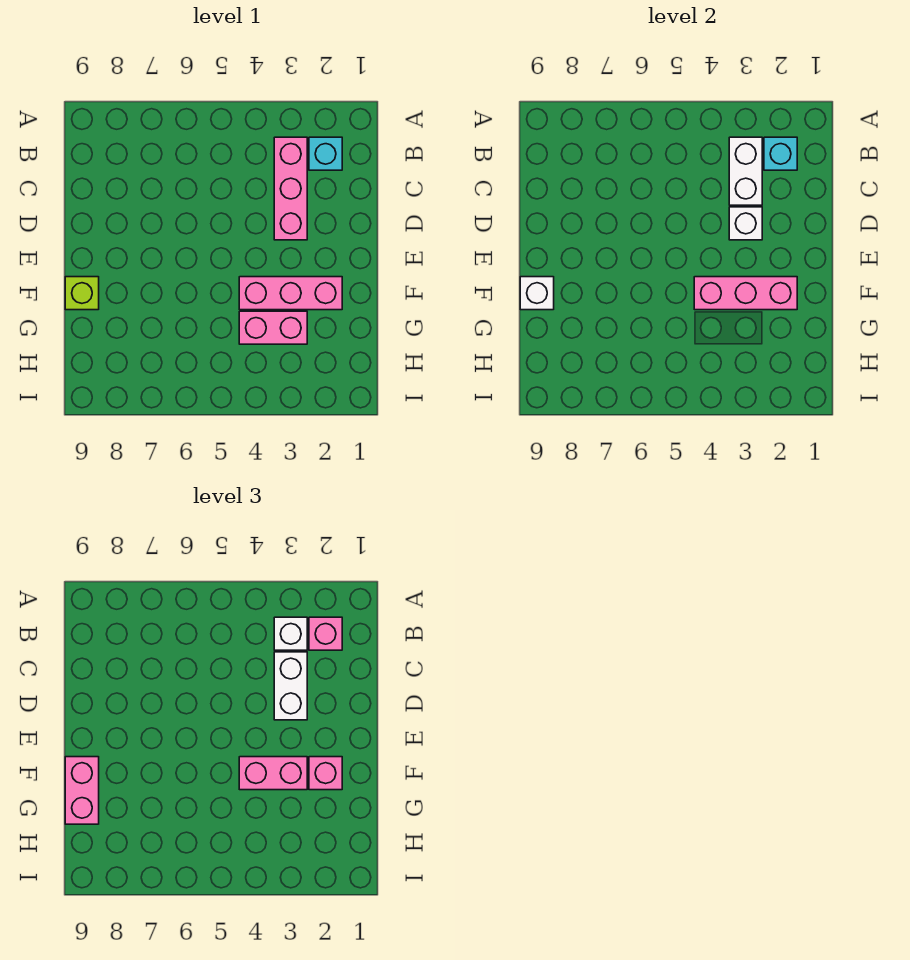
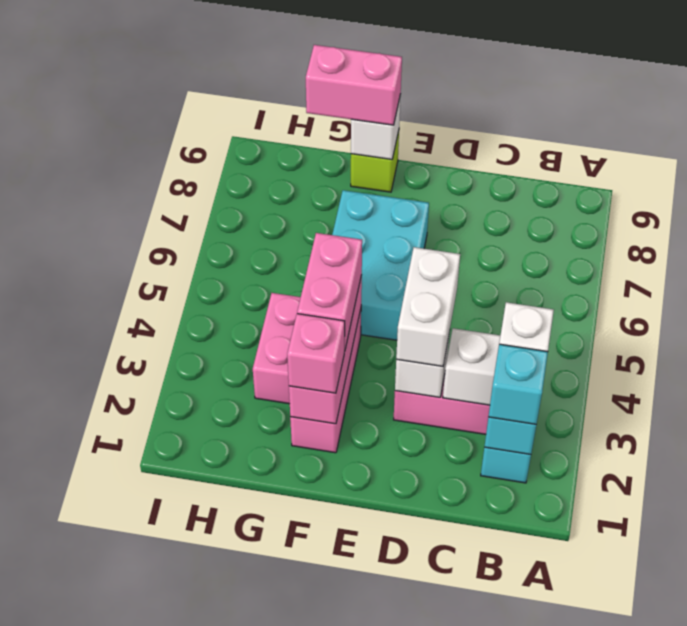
pink brick B2 level 3 -> cyan brick B2 level 3
white brick C3:D3 level 3 -> white brick D3:D4 level 3
none -> cyan brick E5:F7 level 1

